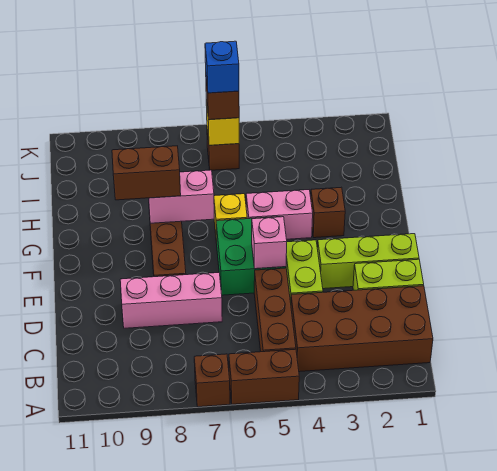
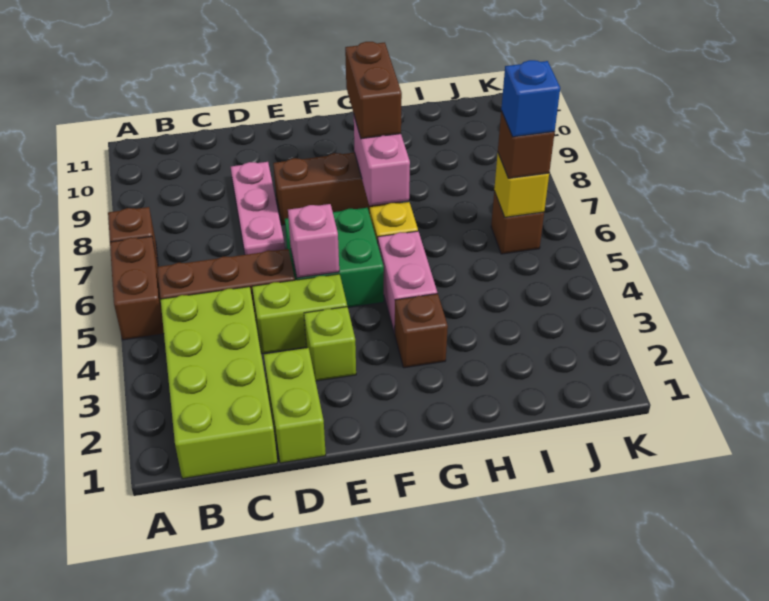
brown brick B1:C4 level 1 -> lime brick B1:C4 level 1
pink brick D7:D9 level 1 -> pink plate D7:D9 level 1
lime brick E1:E3 level 1 -> lime brick E3 level 1

